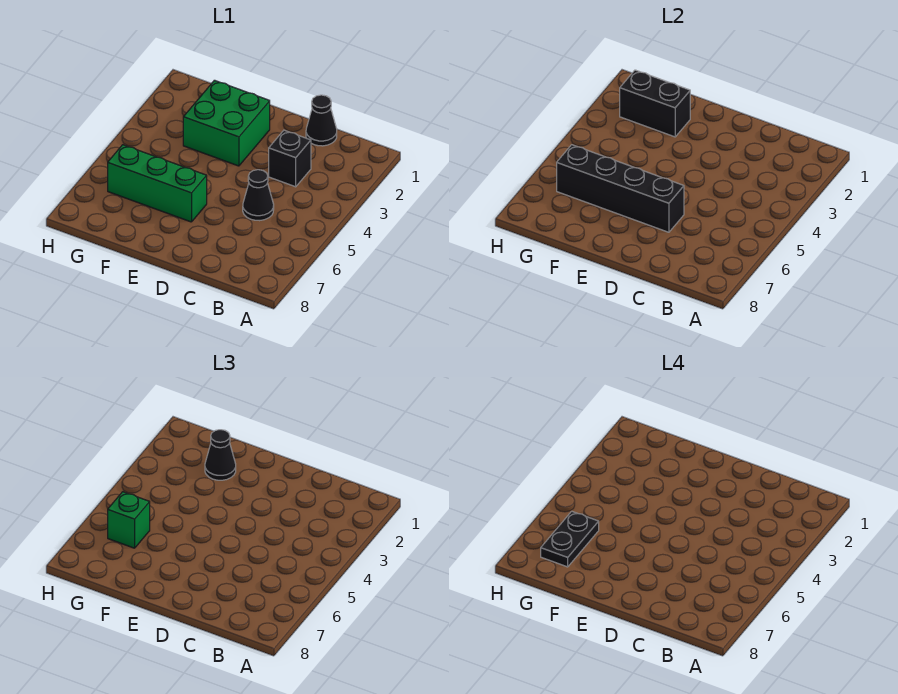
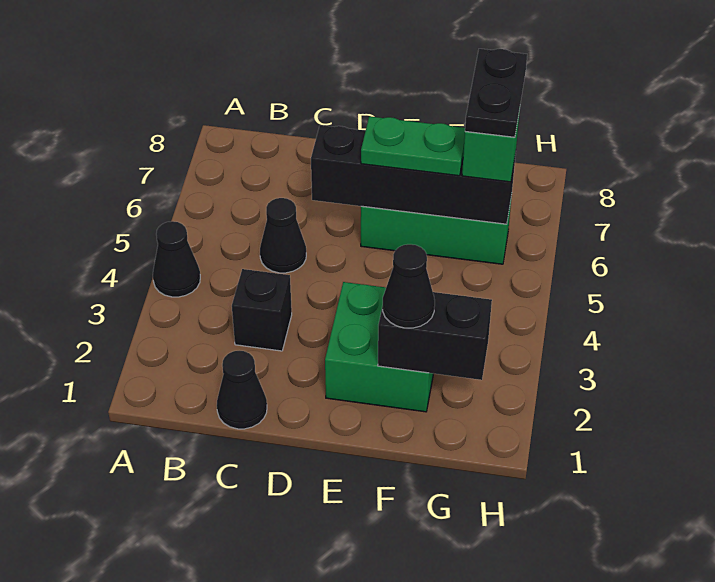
none -> black cone A4 level 1
none -> green plate E6:F6 level 3

